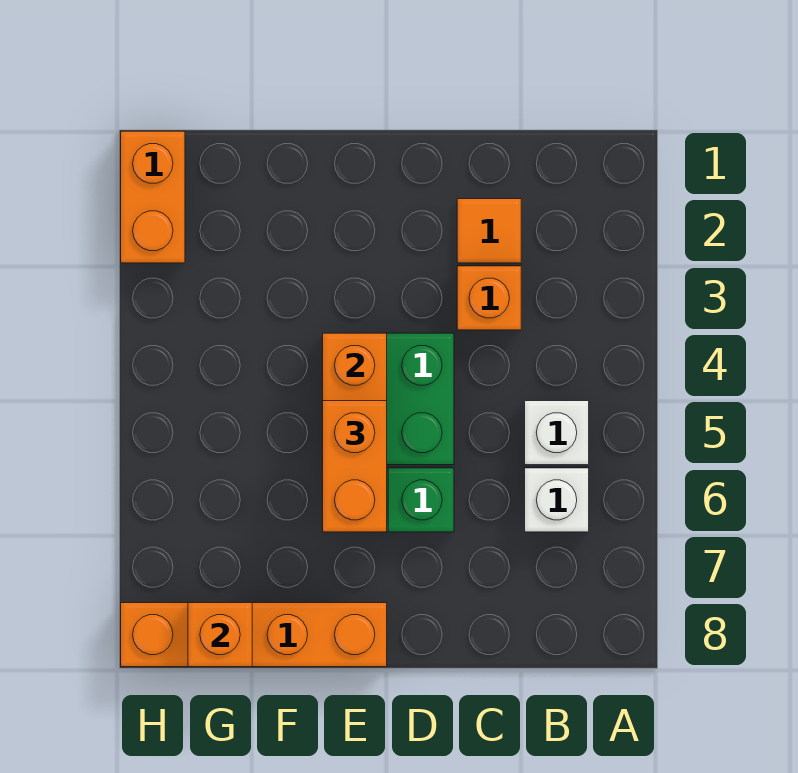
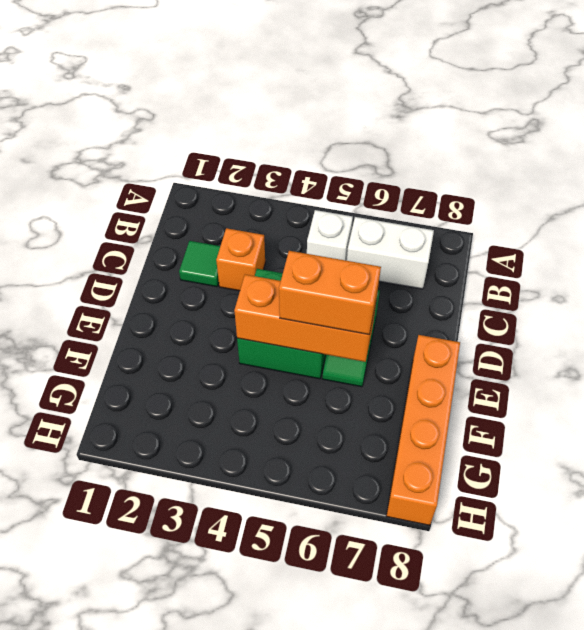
white brick B6 level 1 -> white brick B6:B7 level 1
orange tile C2 level 1 -> green tile C2 level 1
orange brick G8 level 2 -> none
orange brick H1:H2 level 1 -> none

